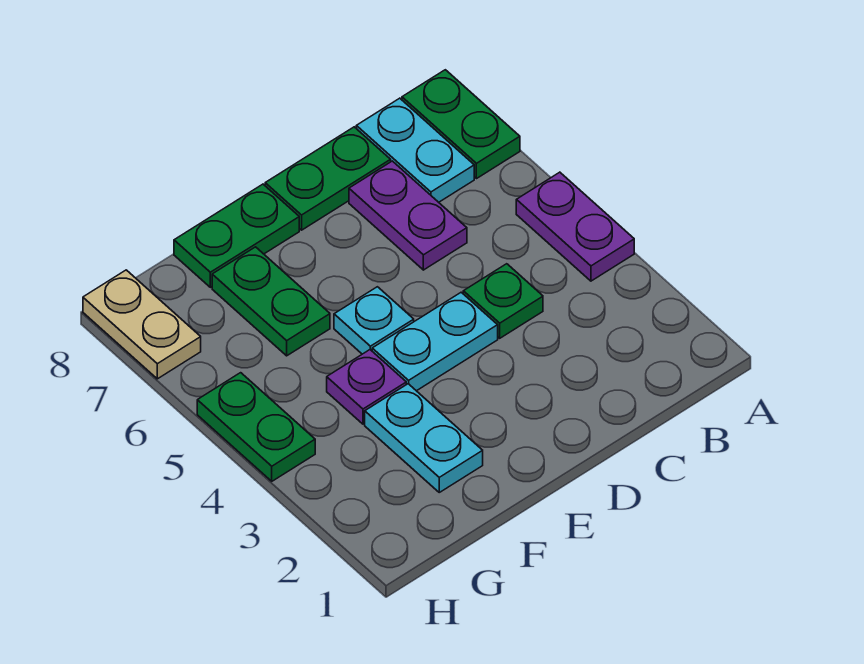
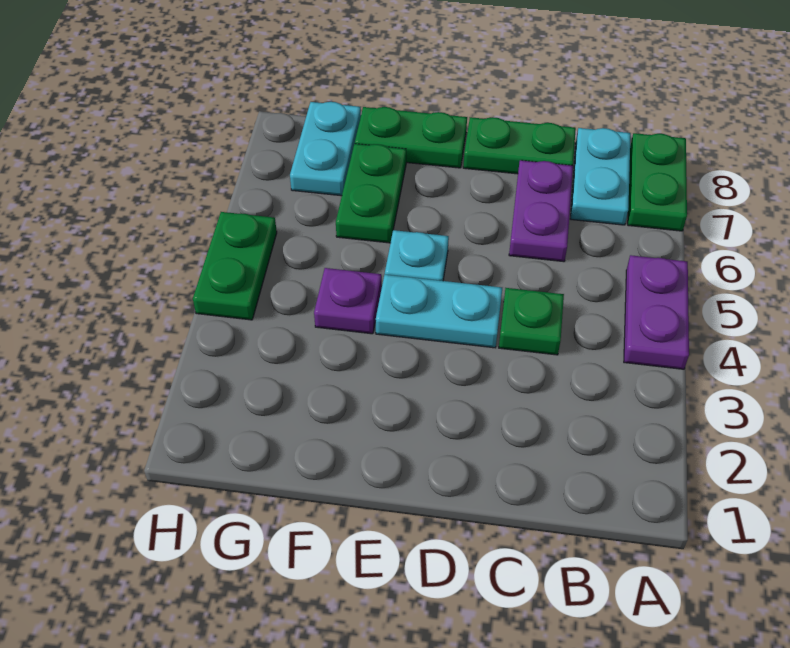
cyan plate F2:F3 level 1 -> cyan plate G7:G8 level 1
tan plate H7:H8 level 1 -> none

